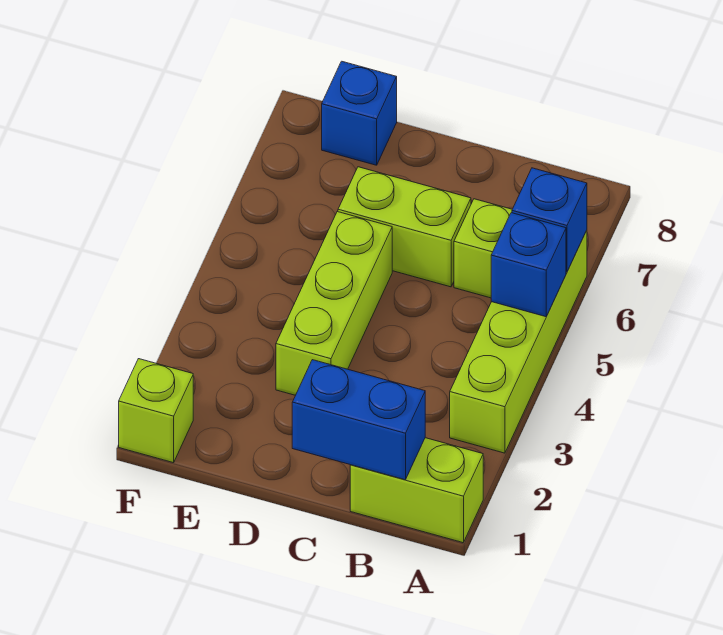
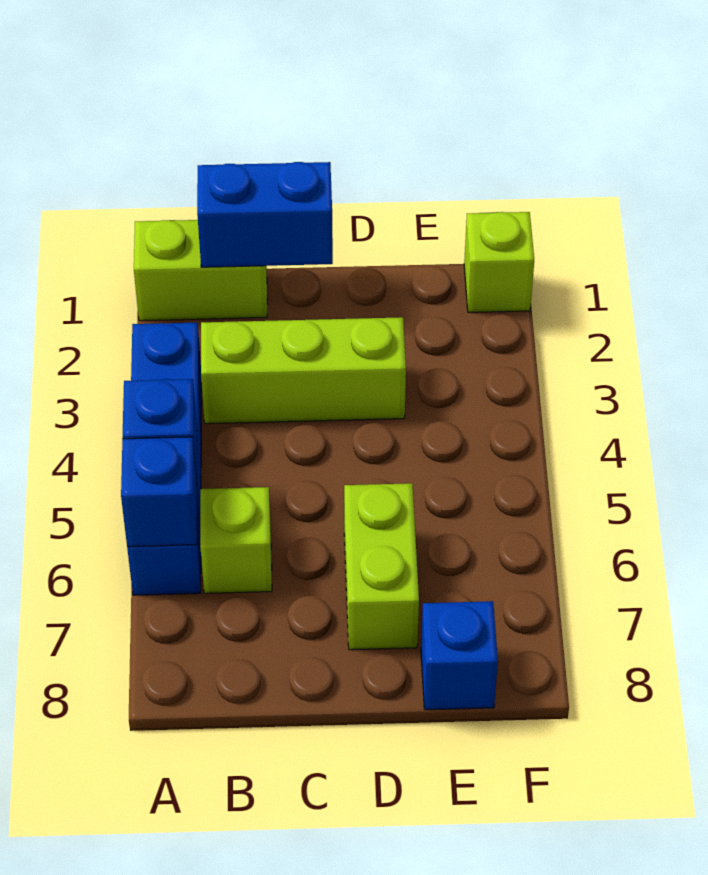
lime brick A3:A6 level 1 -> blue brick A3:A6 level 1
lime brick C6:D6 level 1 -> lime brick D6:D7 level 1
lime brick D3:D5 level 1 -> lime brick B3:D3 level 1

